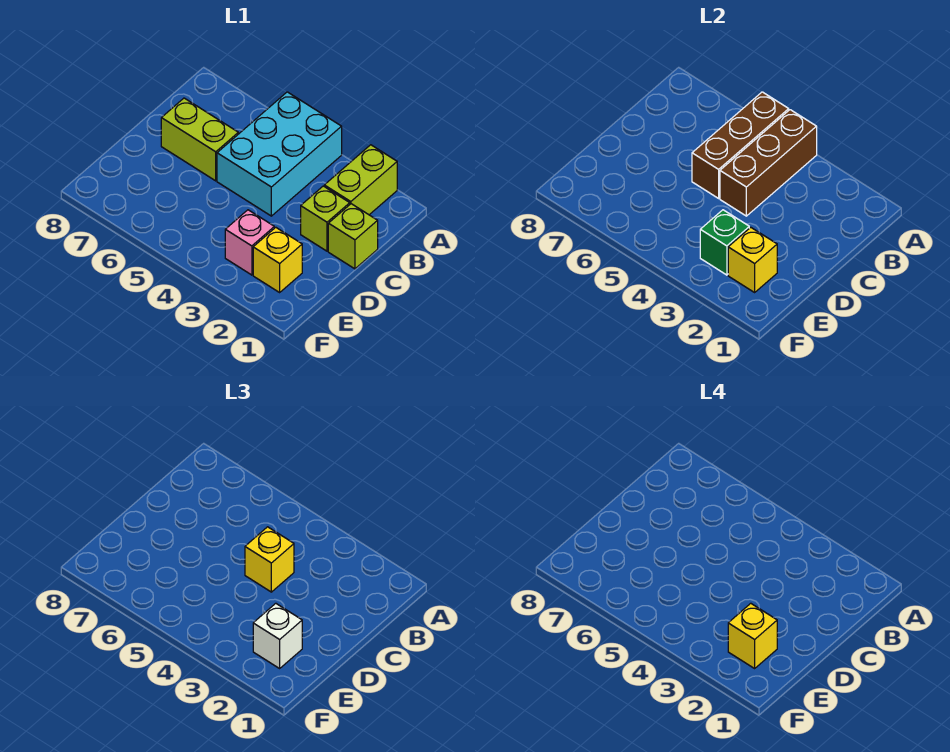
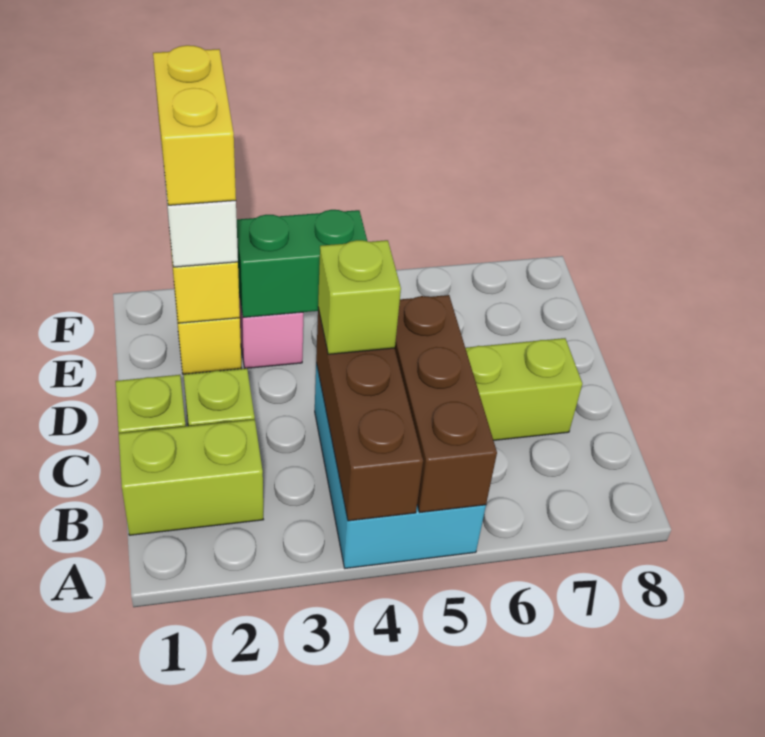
lime brick A2:B2 level 1 -> lime brick B1:B2 level 1
yellow brick C4 level 3 -> lime brick C4 level 3
yellow brick E2 level 4 -> yellow brick E2:F2 level 4
green brick E3 level 2 -> green brick E3:E4 level 2

